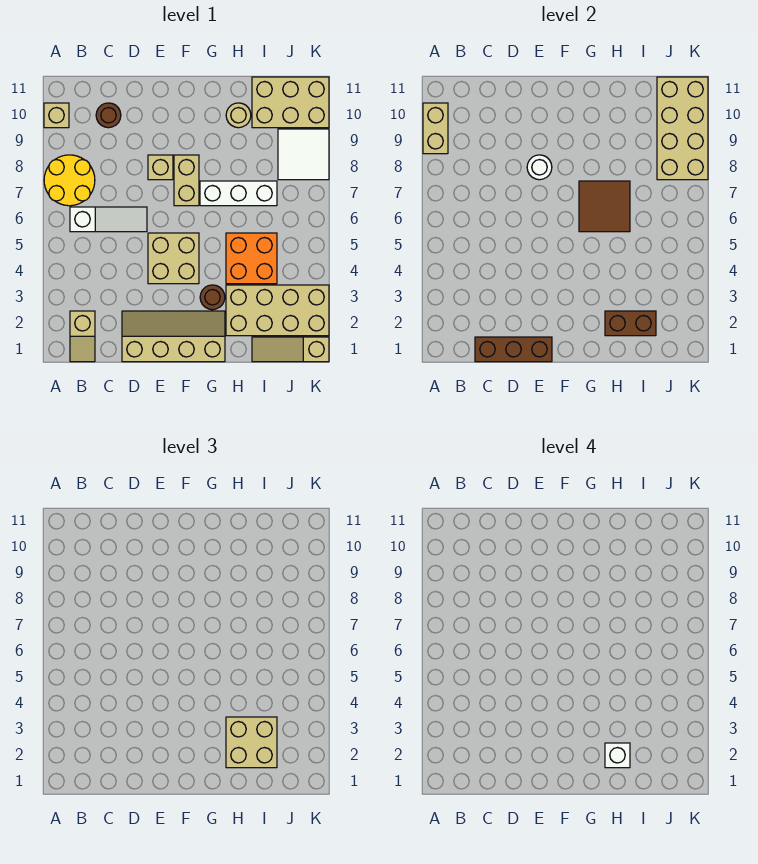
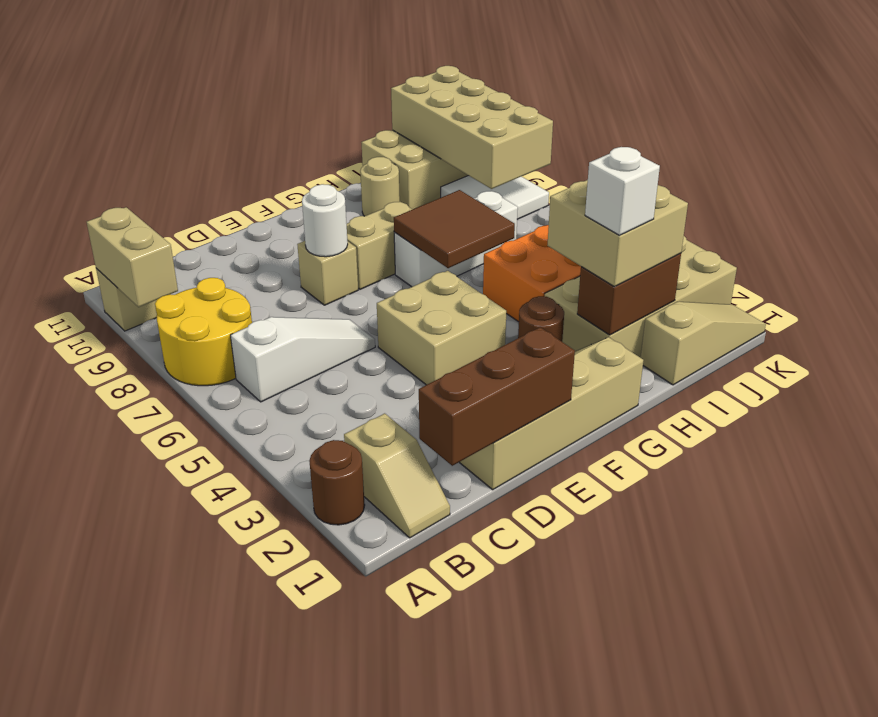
brown round brick C10 level 1 -> brown round brick A2 level 1
tan brick F7:F8 level 1 -> tan brick F8:G8 level 1
tan slope I1:K1 level 1 top K -> tan slope I1:K1 level 1 top I

